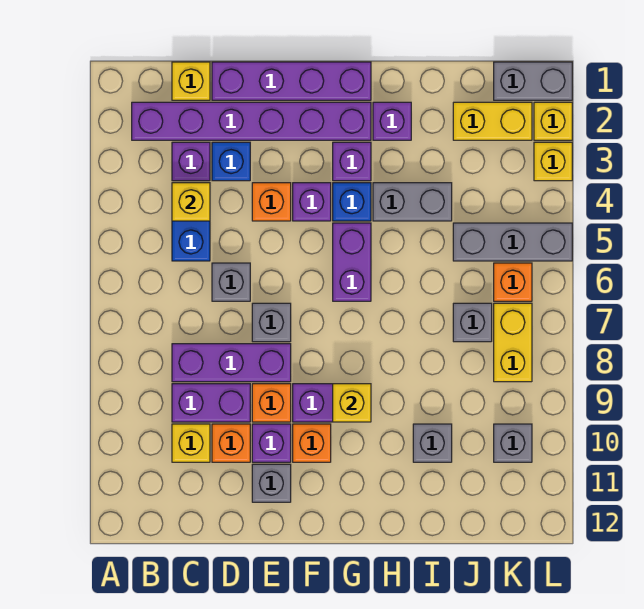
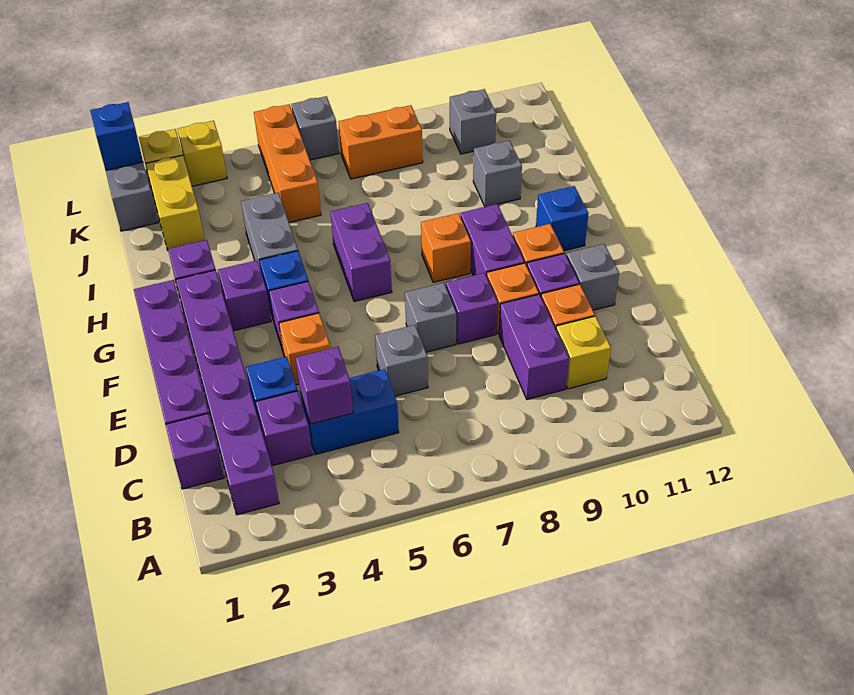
yellow brick C1 level 1 -> purple brick C1 level 1
yellow brick C4 level 2 -> purple brick C4 level 2
purple brick C8:E8 level 1 -> purple brick E8 level 1
purple brick G5:G6 level 1 -> purple brick G6:H6 level 1
yellow brick G9 level 2 -> none
none -> blue brick G11 level 1
grey brick J5:L5 level 1 -> orange brick J5:L5 level 1
grey brick J7 level 1 -> grey brick L6 level 1
orange brick K6 level 1 -> orange brick G8 level 1
yellow brick K7:K8 level 1 -> orange brick K7:K8 level 1
none -> blue brick L1 level 2

